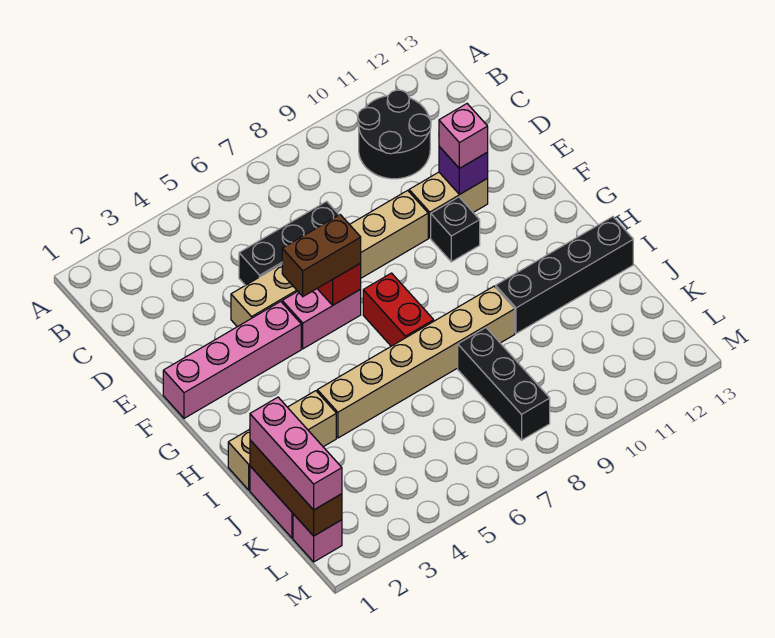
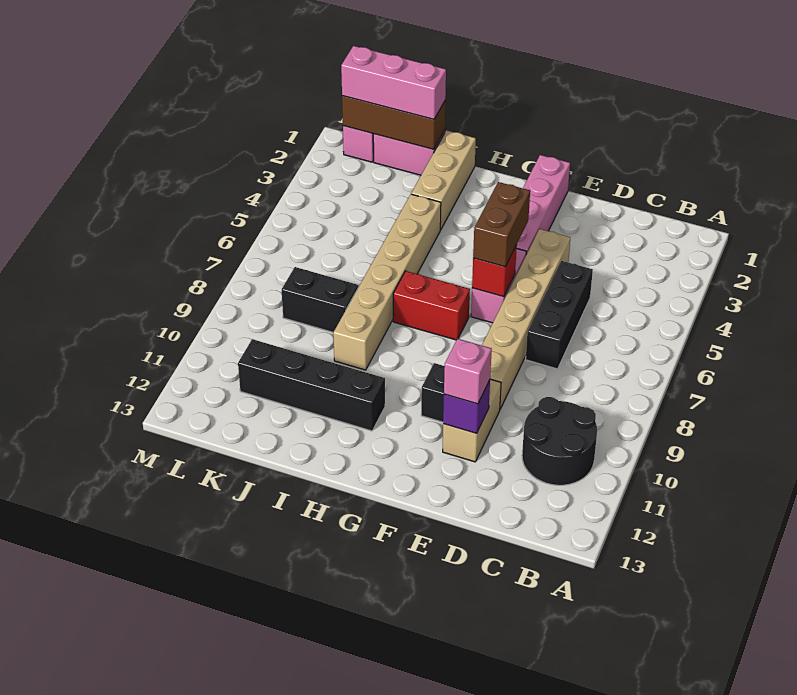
black brick I10:I13 level 1 -> black brick H11:K11 level 1
black brick J8:L8 level 1 -> black brick J8:K8 level 1

